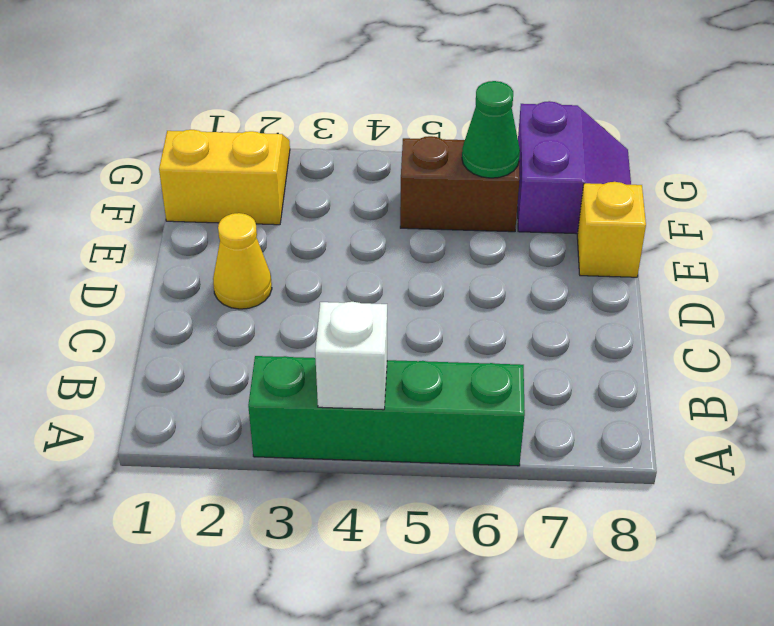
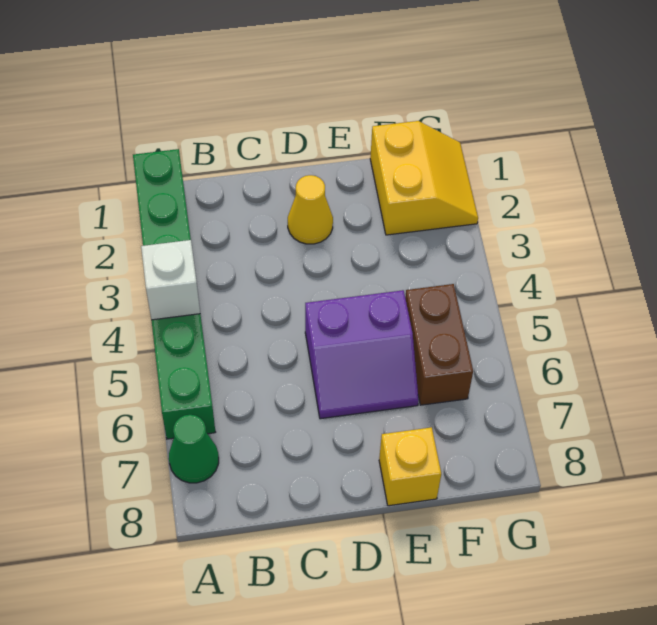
green brick A3:A6 level 1 -> green brick A1:A6 level 1
green cone F6 level 2 -> green cone A7 level 1
purple slope F7:G8 level 1 top 7 -> purple slope D5:E6 level 1 top 5

